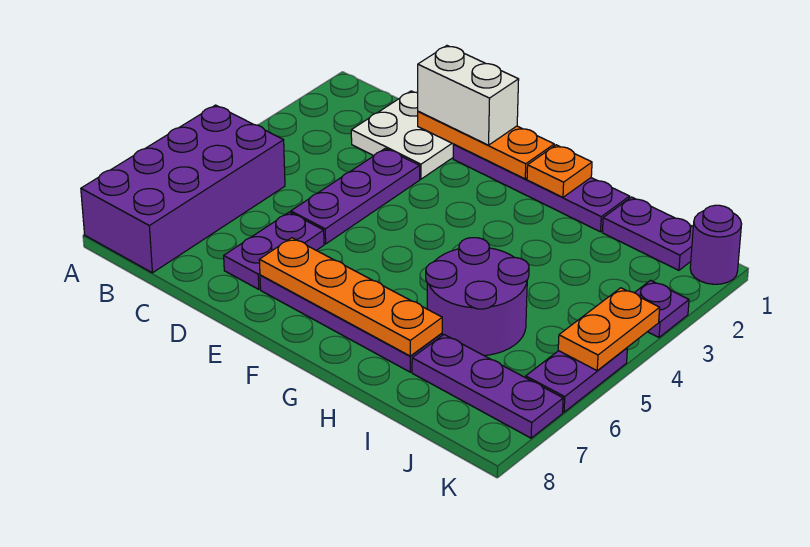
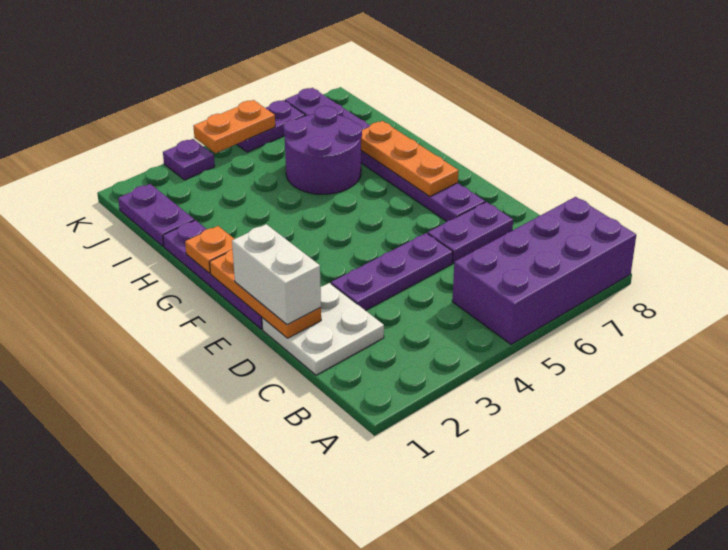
orange plate E7:H7 level 2 -> orange plate F7:H7 level 2
purple round brick K1 level 1 -> none

